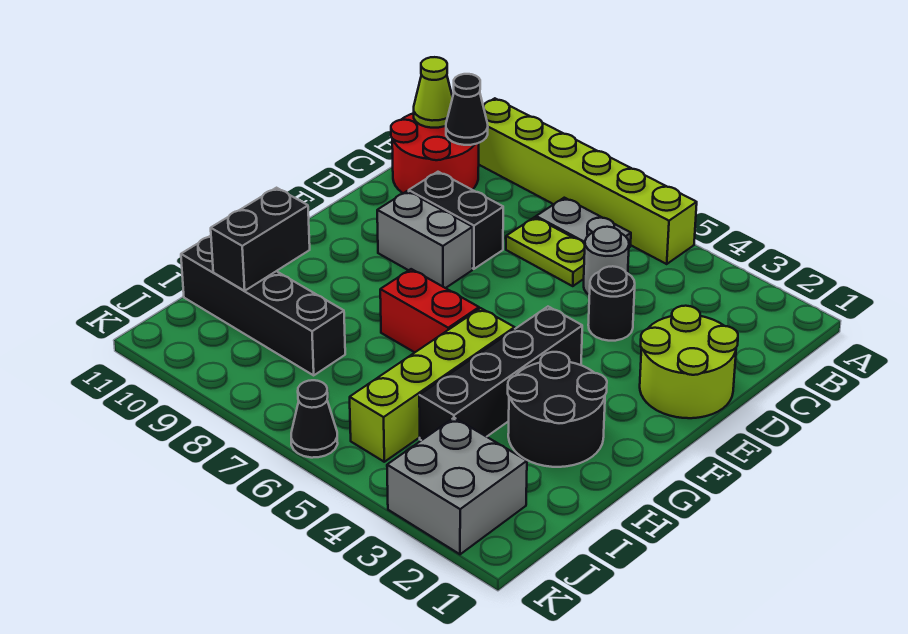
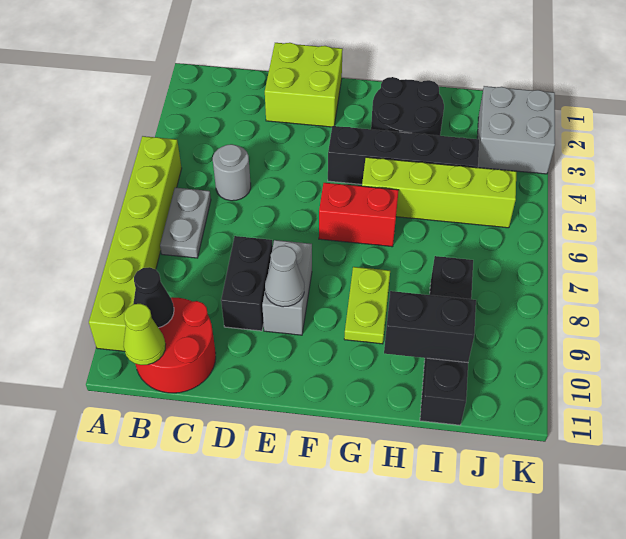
lime plate C6:C7 level 1 -> lime plate G8:G9 level 1
lime round brick D1:E2 level 1 -> lime brick D1:E2 level 1
black round brick D4 level 1 -> none
none -> grey cone E9 level 2
red brick G6:G7 level 1 -> red brick F6:G6 level 1
black cone K6 level 1 -> none

